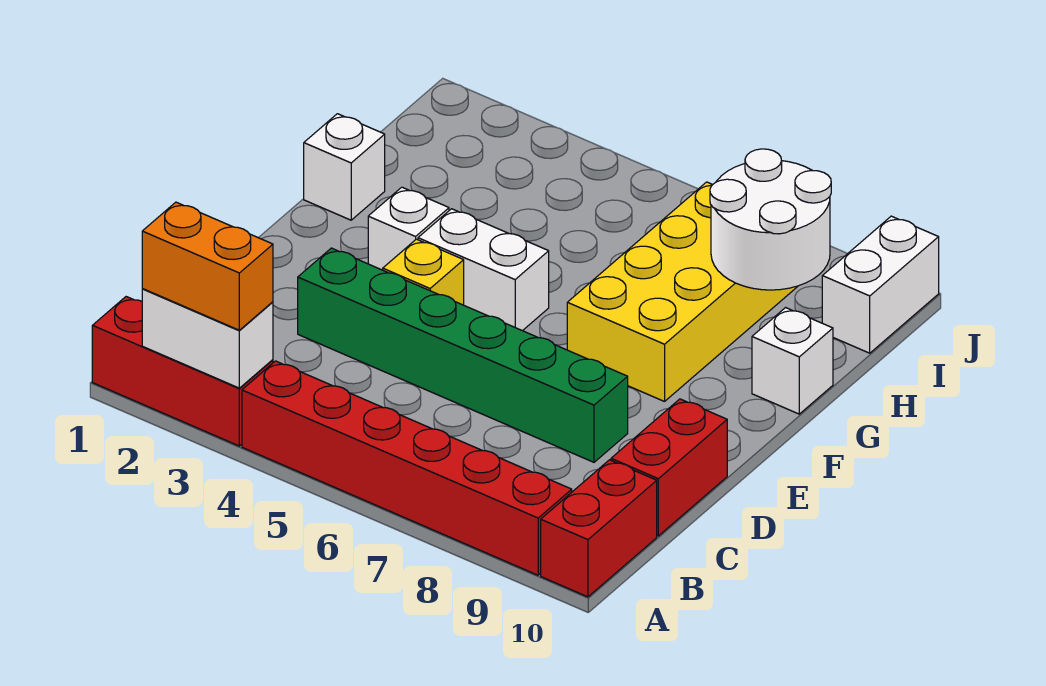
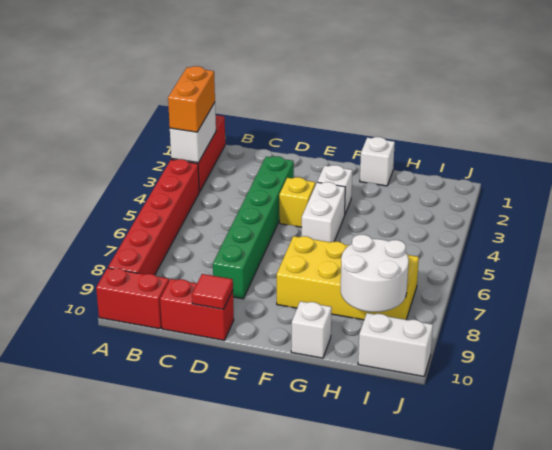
none -> red tile D10 level 2

